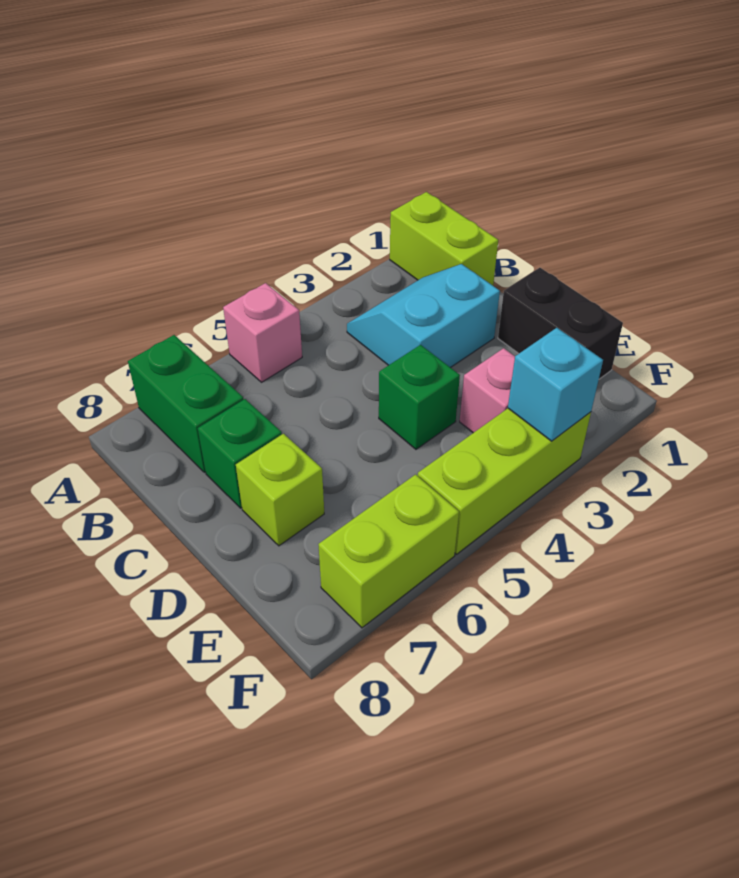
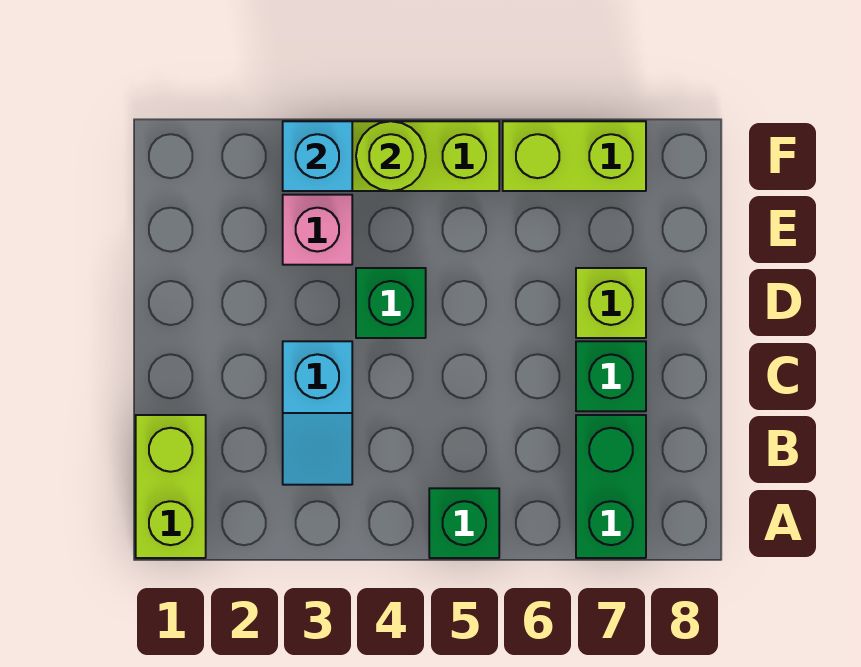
pink brick A5 level 1 -> green brick A5 level 1
cyan slope B2:C3 level 1 top C -> cyan slope B3:C3 level 1 top C
black brick D1:E1 level 1 -> none
none -> lime round brick F4 level 2

